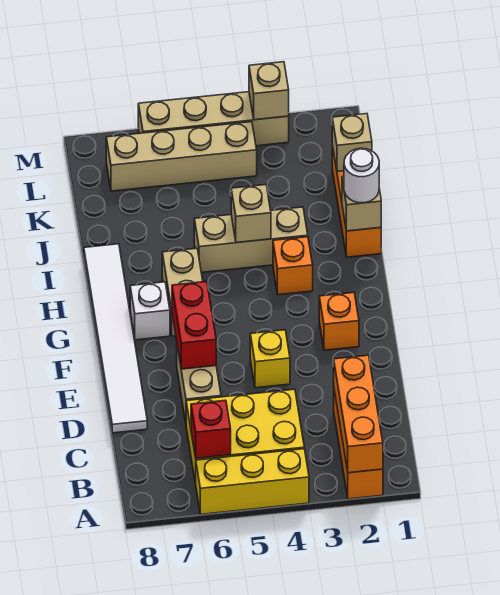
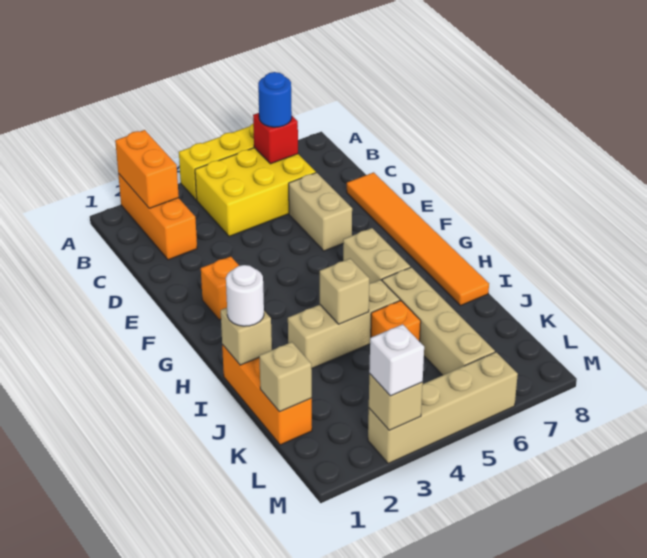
orange brick A2:C2 level 2 -> orange brick A2:B2 level 2
none -> blue round brick B6 level 3
white tile D8:I8 level 1 -> orange tile D8:I8 level 1
yellow brick E4 level 1 -> none
red brick E6:F6 level 2 -> none
white brick G7 level 1 -> white brick M3 level 3
orange brick H3 level 1 -> orange brick J5 level 1
tan brick L4:L7 level 1 -> tan brick I6:L6 level 1

